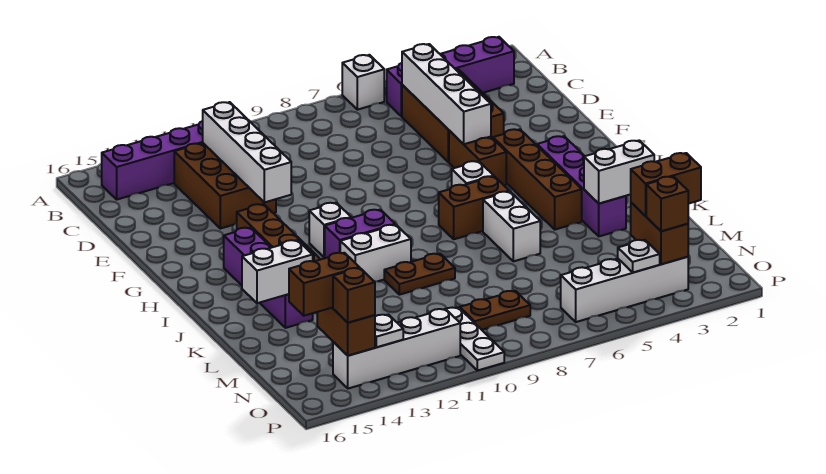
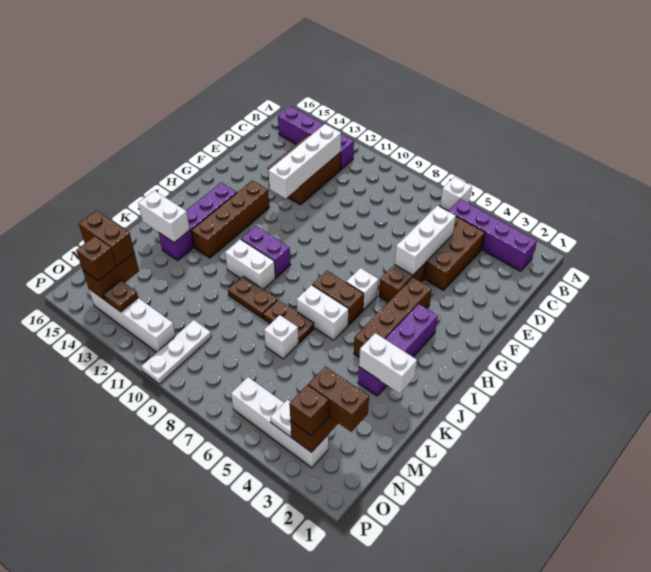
white brick C5:F5 level 2 -> white brick D5:F5 level 2
white brick H11 level 1 -> white brick L7 level 1
white brick J6:K6 level 1 -> white brick J6:J7 level 1
brown plate N8:N9 level 1 -> brown plate K7:K8 level 1
white plate O13 level 2 -> brown plate O13 level 2

